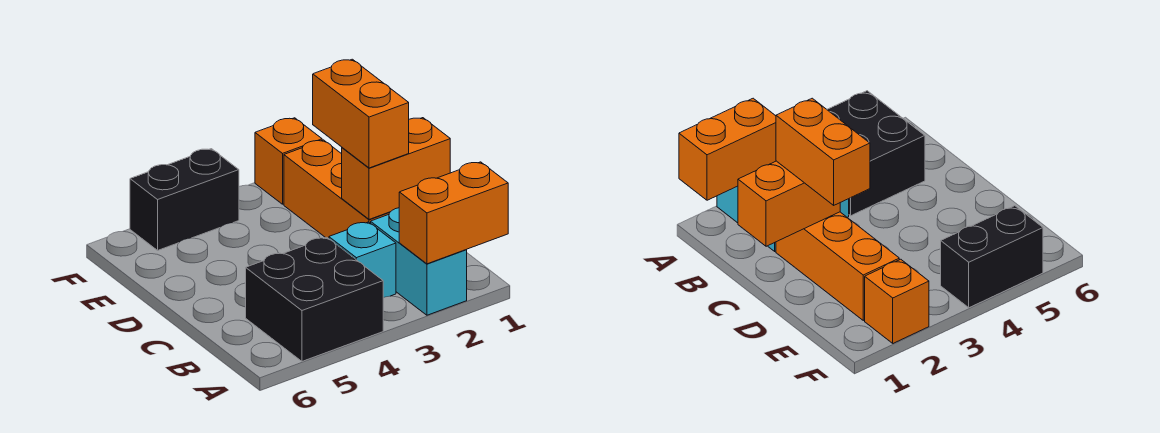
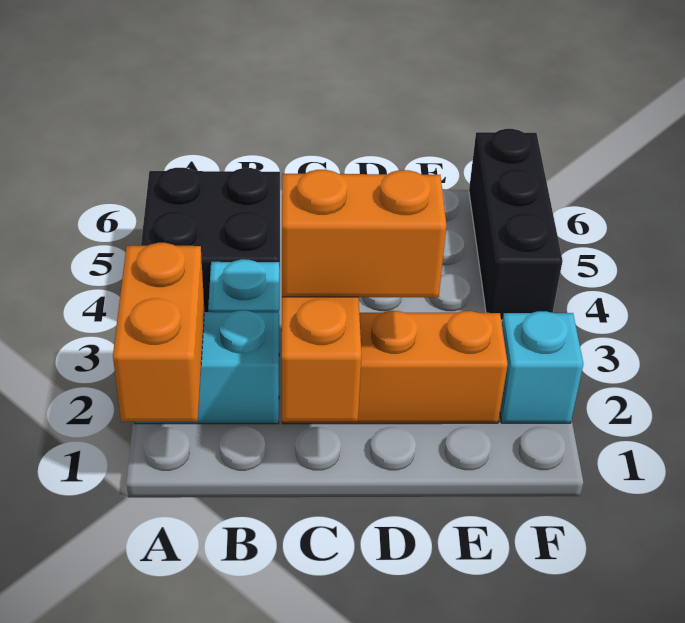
orange brick F2 level 1 -> cyan brick F2 level 1
black brick F4:F5 level 1 -> black brick F4:F6 level 1

